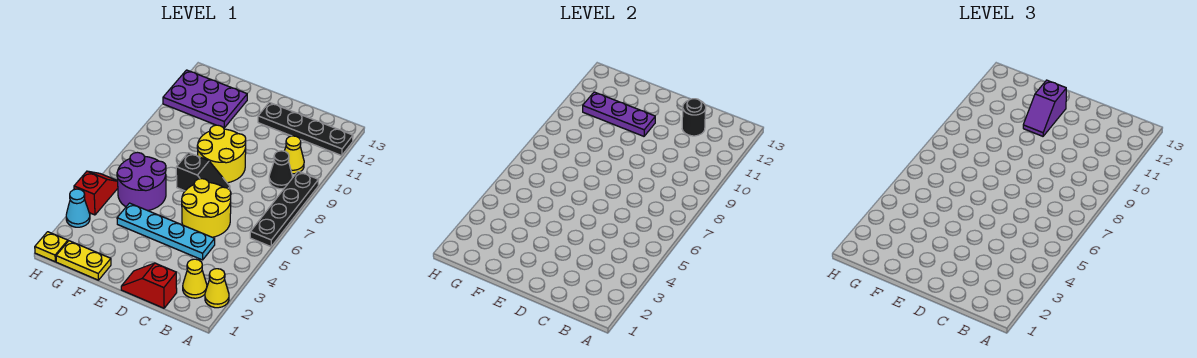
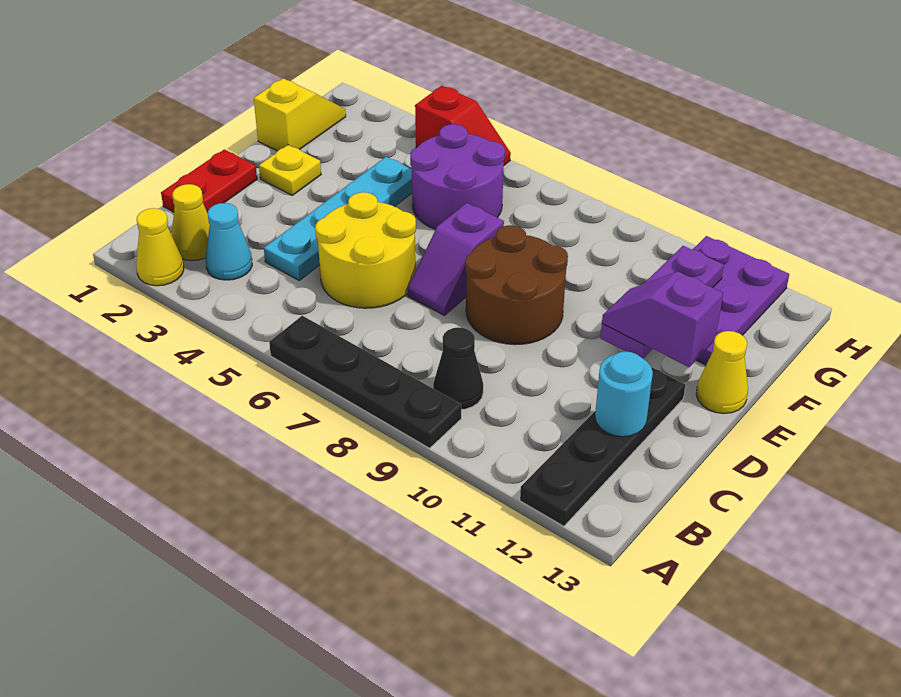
yellow cone B10 level 1 -> yellow cone E13 level 1
red slope C1:D1 level 1 top C -> red plate C1:D1 level 1
black round brick C12 level 2 -> cyan round brick C12 level 2
black slope D7:E7 level 1 top E -> purple slope D7:E7 level 1 top E
yellow round brick D8:E9 level 1 -> brown round brick D8:E9 level 1
yellow plate F1:G1 level 1 -> yellow slope F1:G1 level 1 top F
yellow plate H1 level 1 -> yellow plate E2 level 1
cyan cone H3 level 1 -> cyan cone B3 level 1

